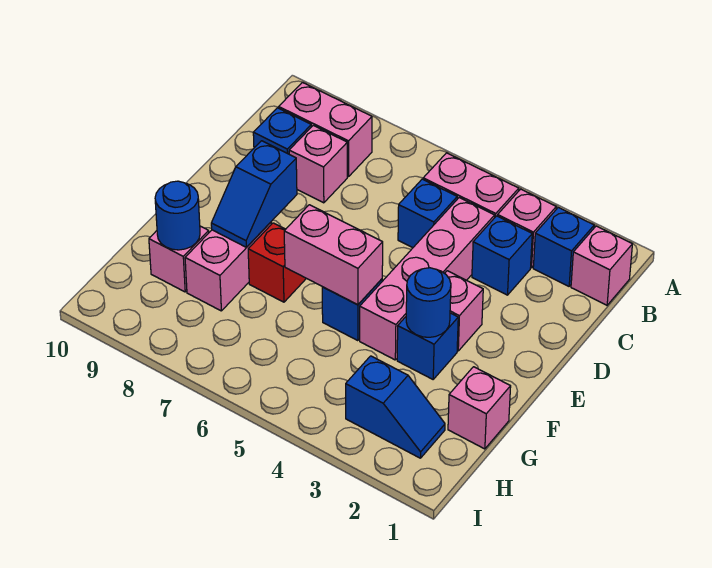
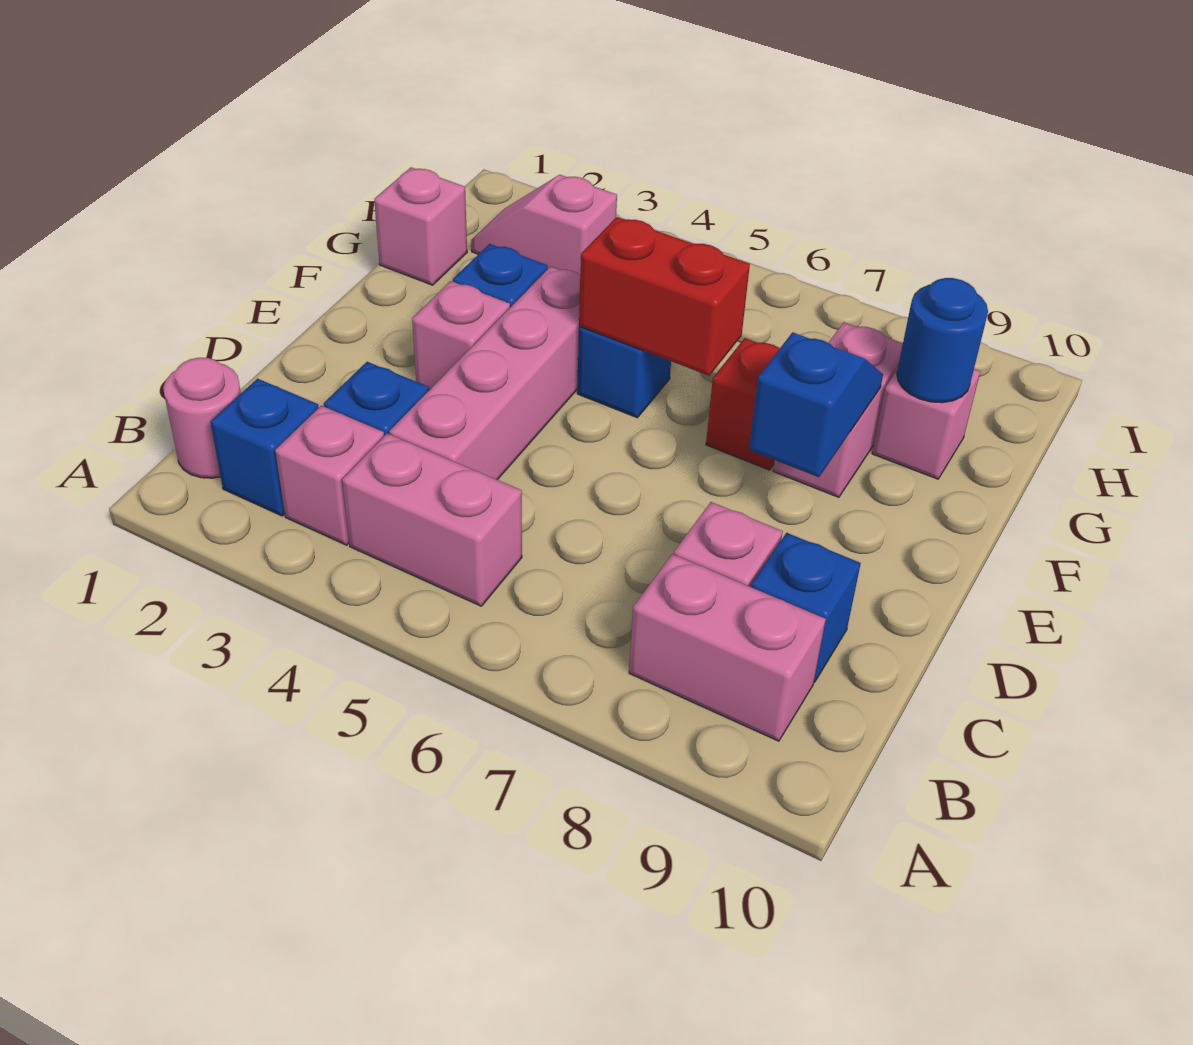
pink brick B1 level 1 -> pink round brick B1 level 1
blue brick C5 level 1 -> none
blue round brick F3 level 2 -> none
pink brick F5:F6 level 2 -> red brick F5:F6 level 2
blue slope H2:H3 level 1 top 3 -> pink slope H2:H3 level 1 top 3

